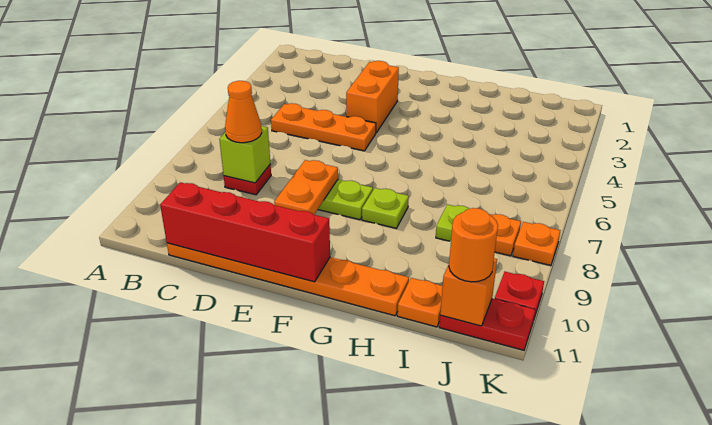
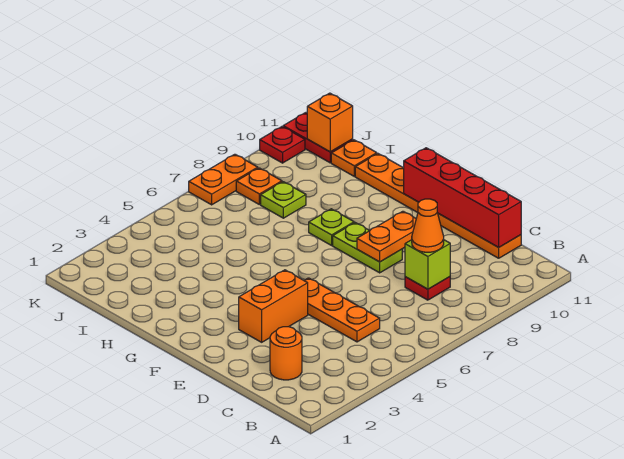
orange round brick J11 level 3 -> orange round brick C2 level 1
orange plate K8 level 1 -> orange plate K7:K8 level 1

